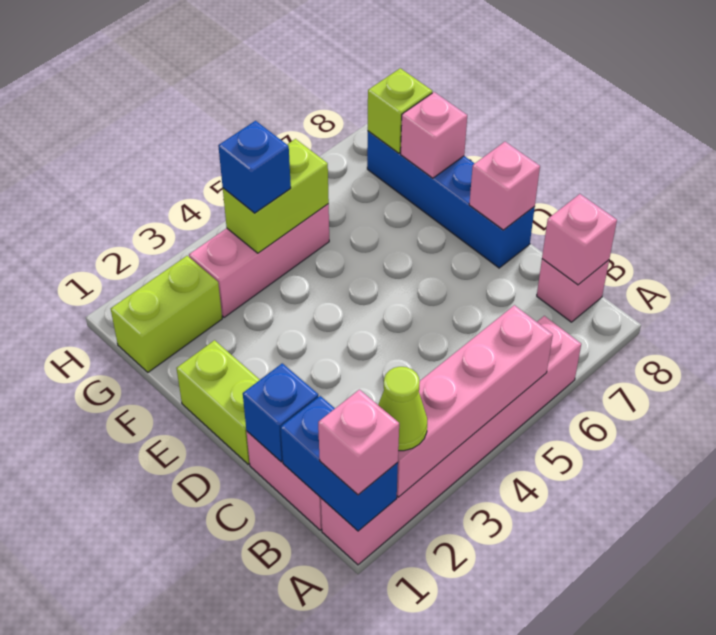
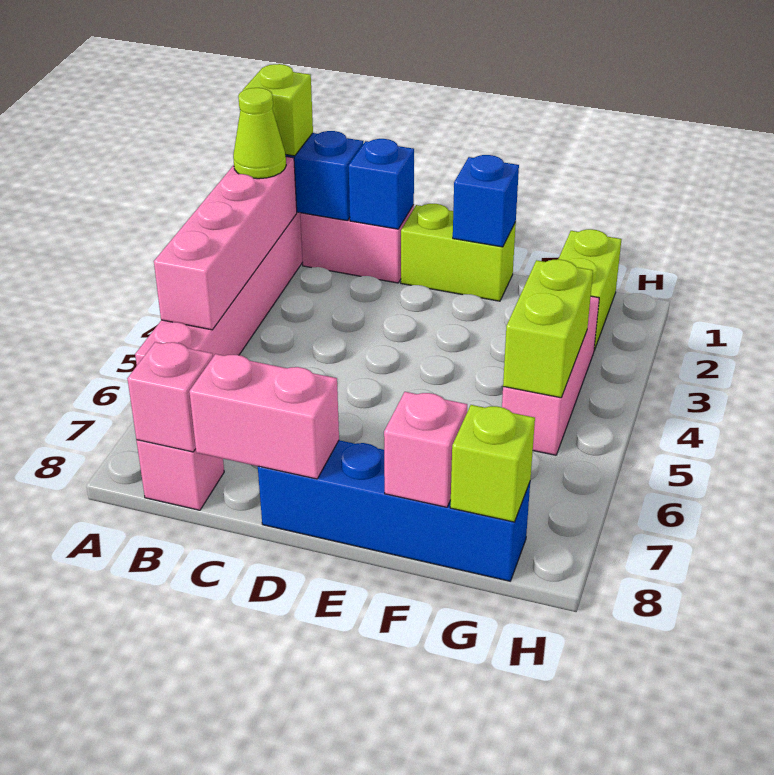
pink brick A1 level 3 -> lime brick A1 level 3
pink brick D8 level 2 -> pink brick C8:D8 level 2
blue brick G4 level 3 -> blue brick E1 level 2

